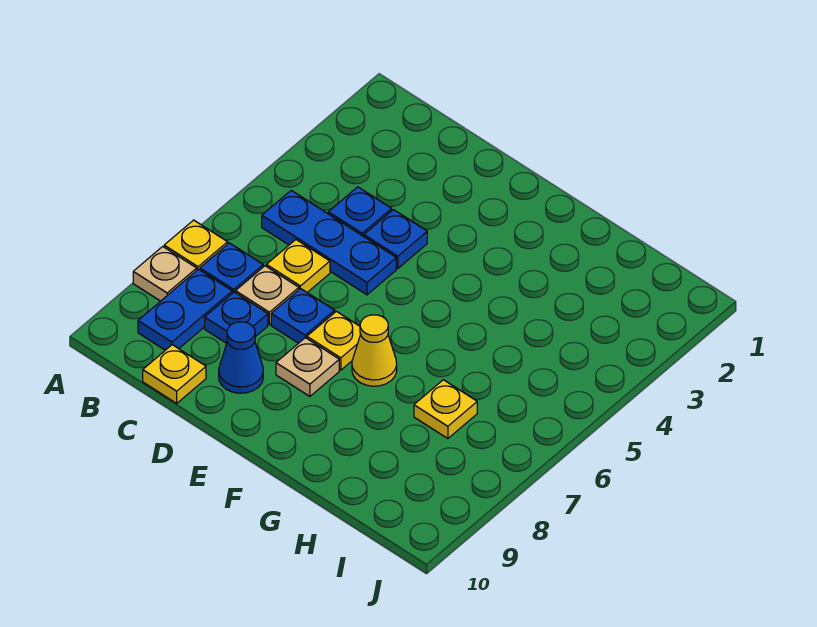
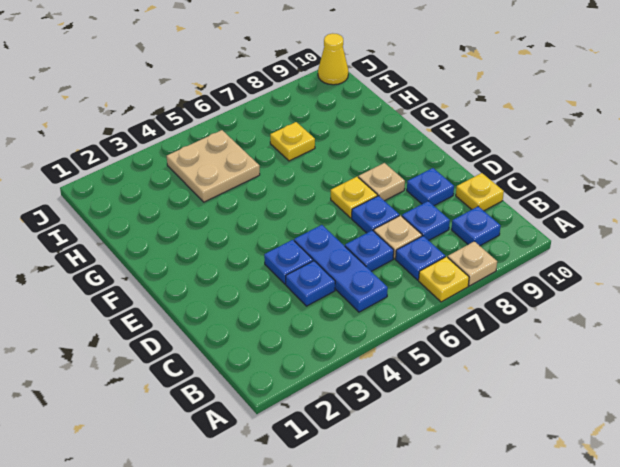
blue plate B8:B9 level 1 -> blue plate B9 level 1
yellow plate C6 level 1 -> blue plate C6 level 1
blue cone D9 level 1 -> blue plate D9 level 1
yellow cone F7 level 1 -> yellow cone J10 level 1
none -> tan plate H4:I5 level 1

